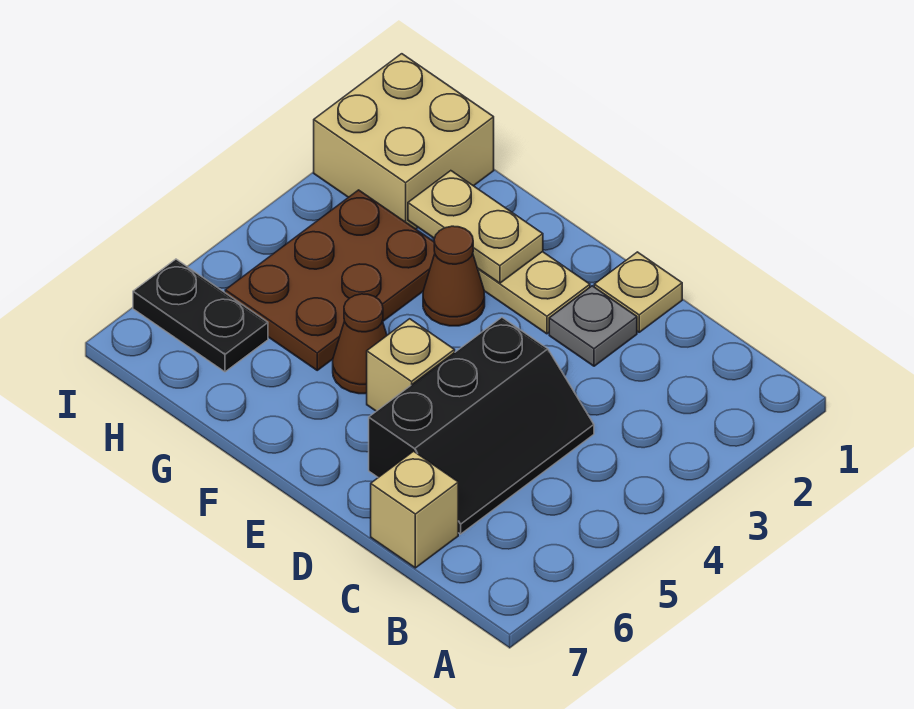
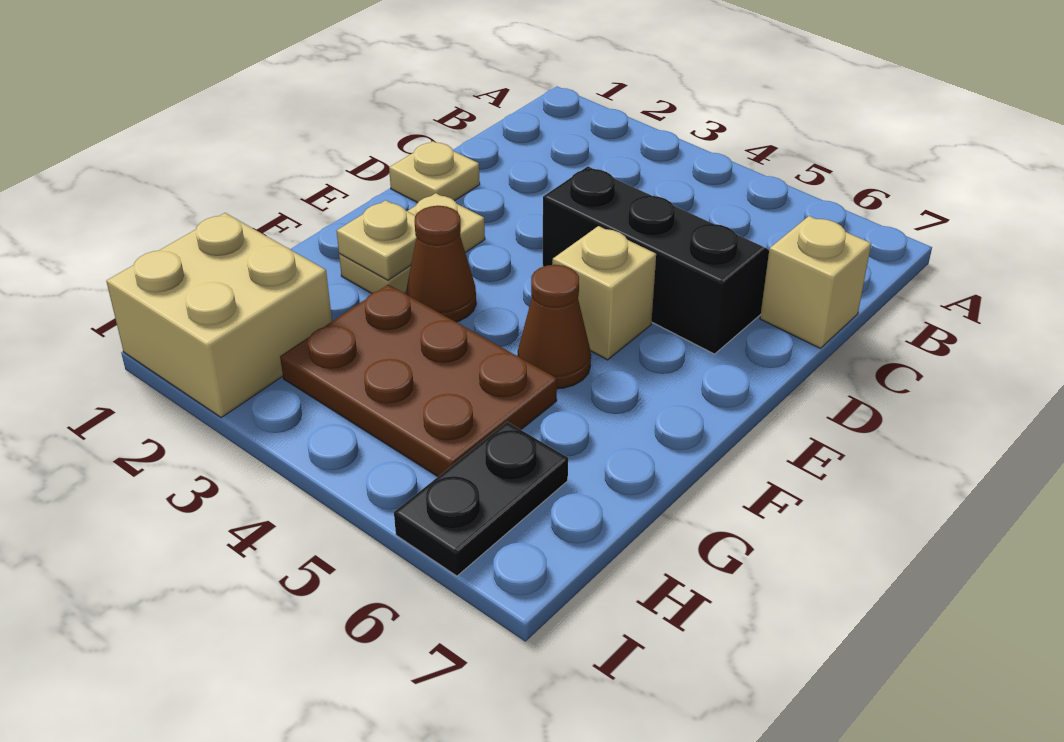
grey plate D2 level 1 -> none
tan plate F2:G2 level 2 -> tan plate F2 level 2

